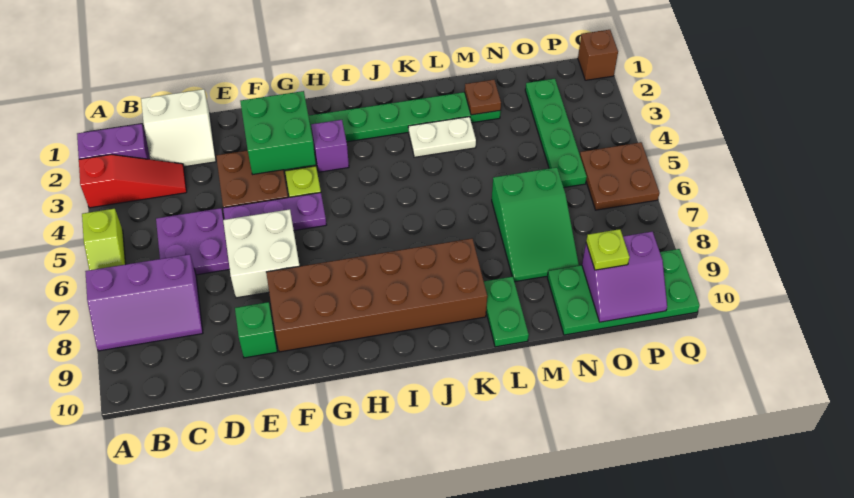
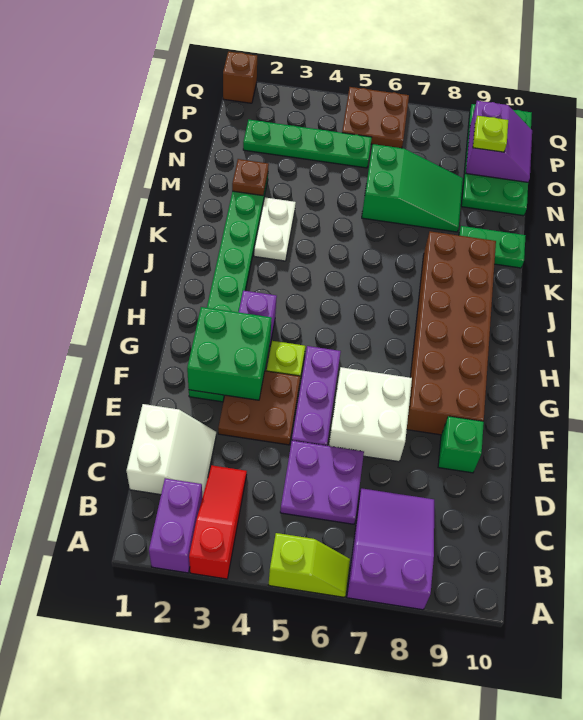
purple slope A7:C8 level 1 top 7 -> purple slope A7:C8 level 1 top A

